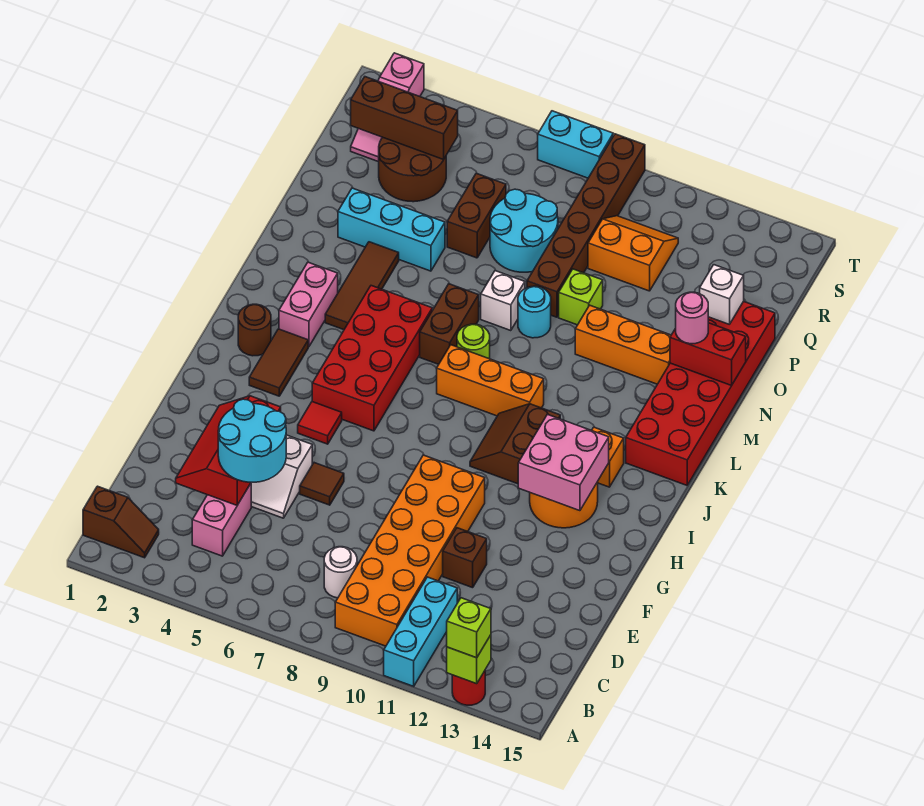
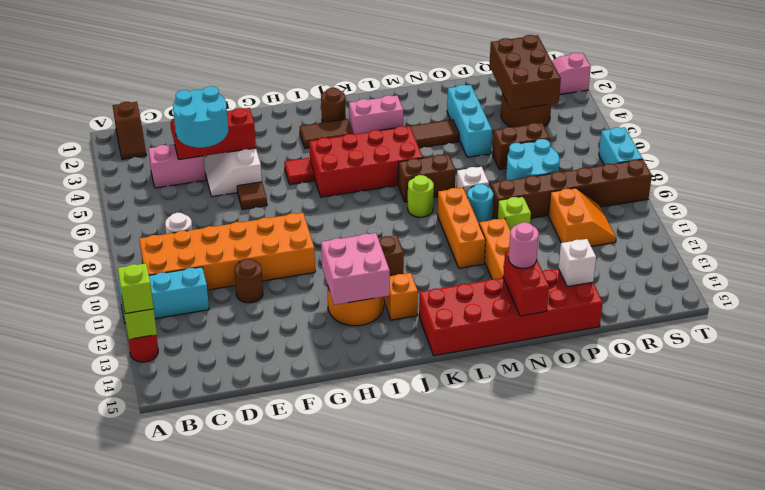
brown brick E11 level 1 -> brown round brick E11 level 1
orange brick K8:K10 level 1 -> orange brick M9:M11 level 1
brown brick R2:R4 level 2 -> brown brick Q2:R4 level 2

